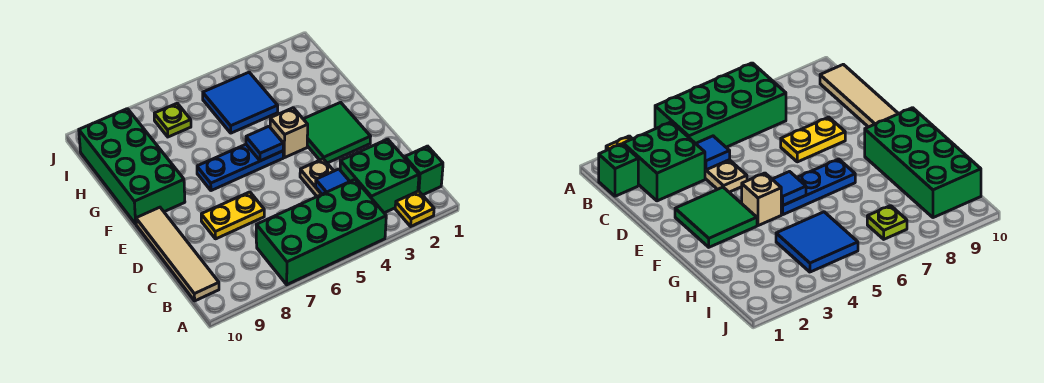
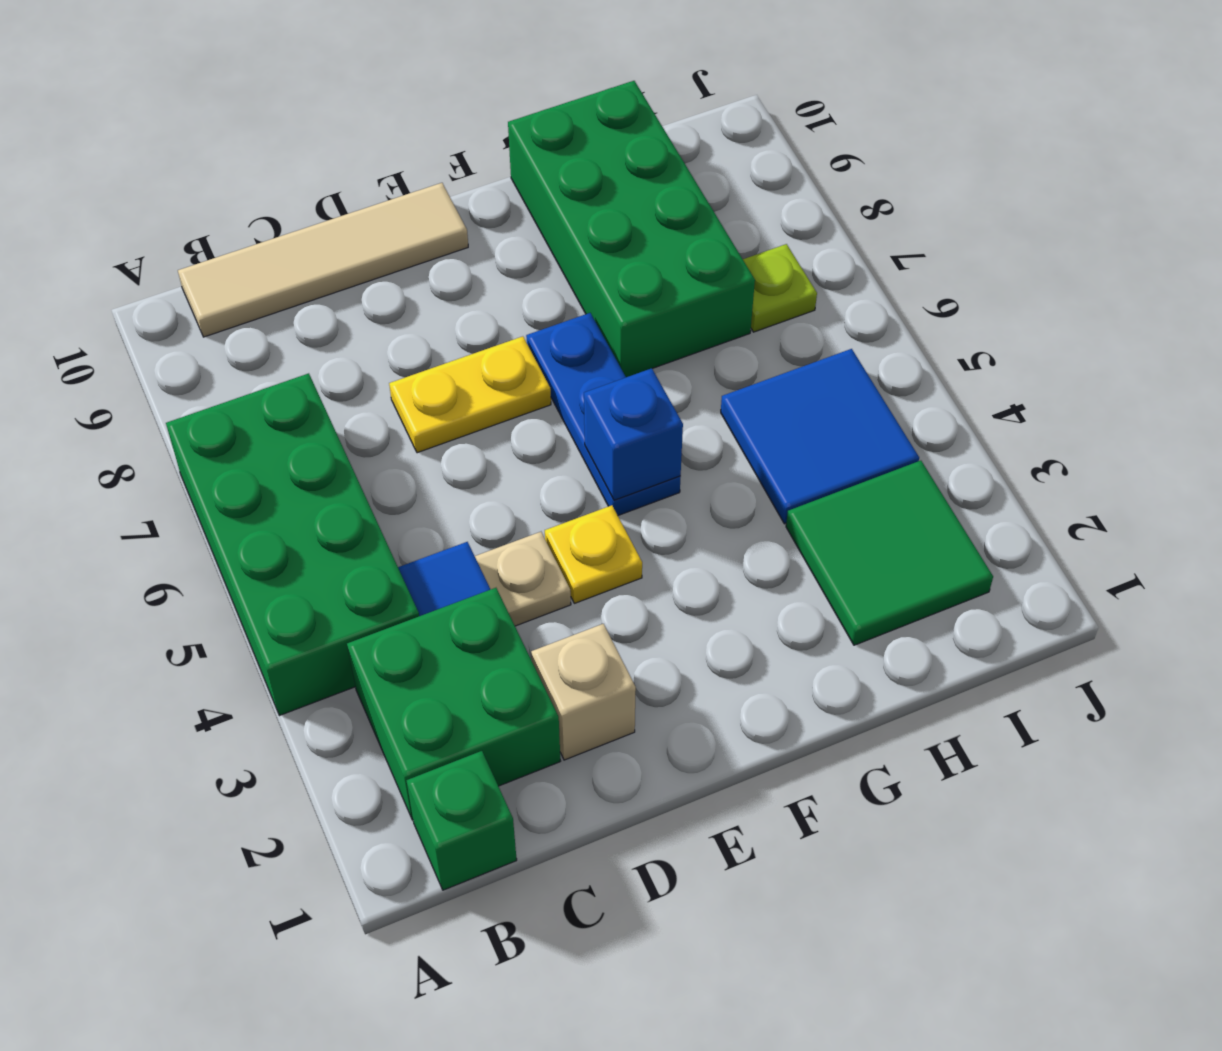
yellow plate A2 level 1 -> yellow plate E4 level 1
yellow plate D7:D8 level 1 -> yellow plate D7:E7 level 1
green tile E2:F3 level 1 -> green tile H2:I3 level 1
tan brick F4 level 1 -> tan brick D2 level 1
blue tile F5 level 2 -> blue brick F5 level 2
green brick F9:I10 level 1 -> green brick G7:H10 level 1

